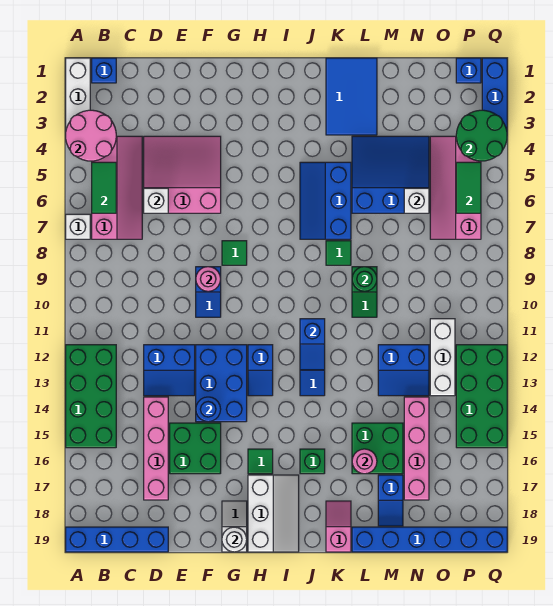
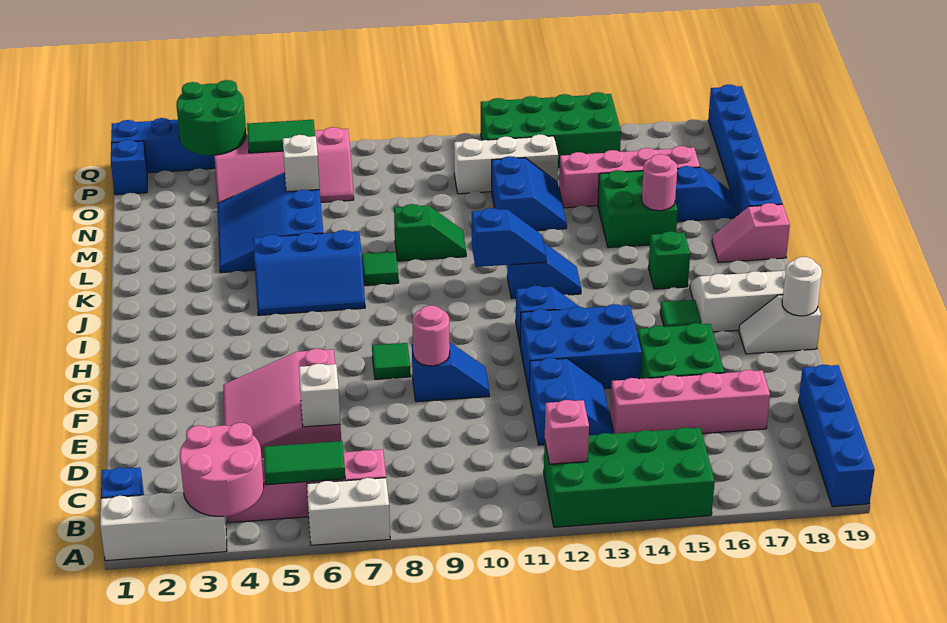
white brick A7 level 1 -> white brick A6:A7 level 1
none -> pink brick B12 level 2
blue round brick F14 level 2 -> none
blue tile K1:L3 level 1 -> none
green round brick L9 level 2 -> none

